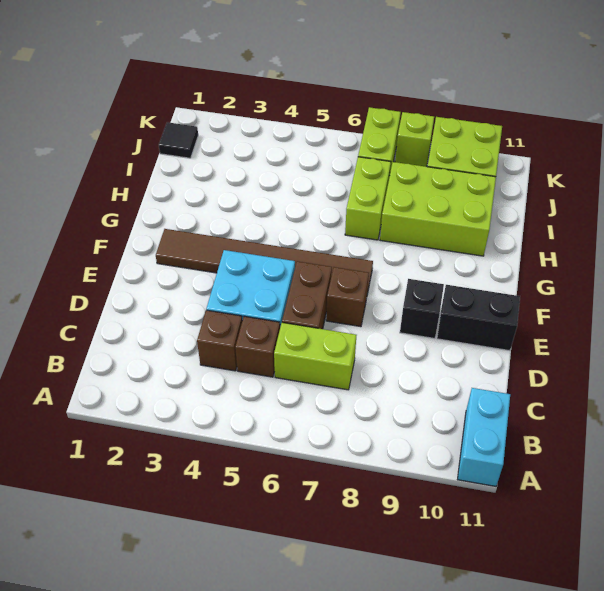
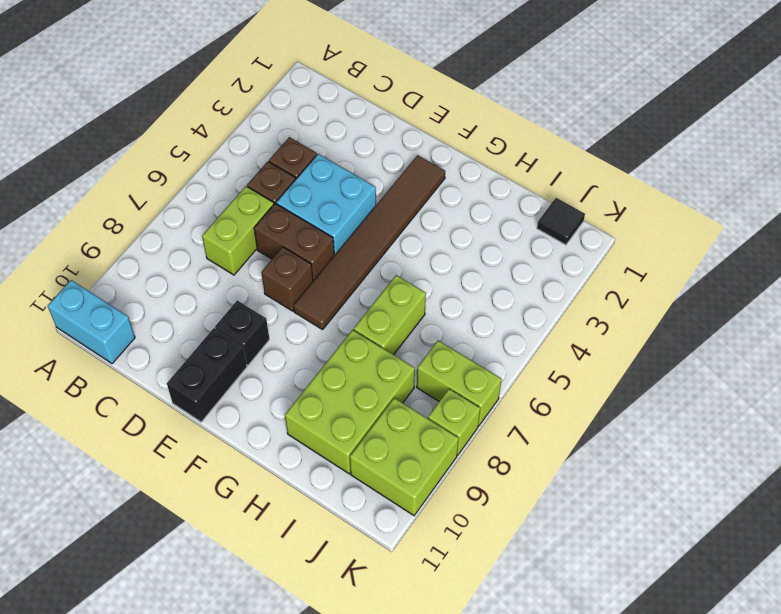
lime brick H7:I7 level 1 -> lime brick H6:H7 level 1

